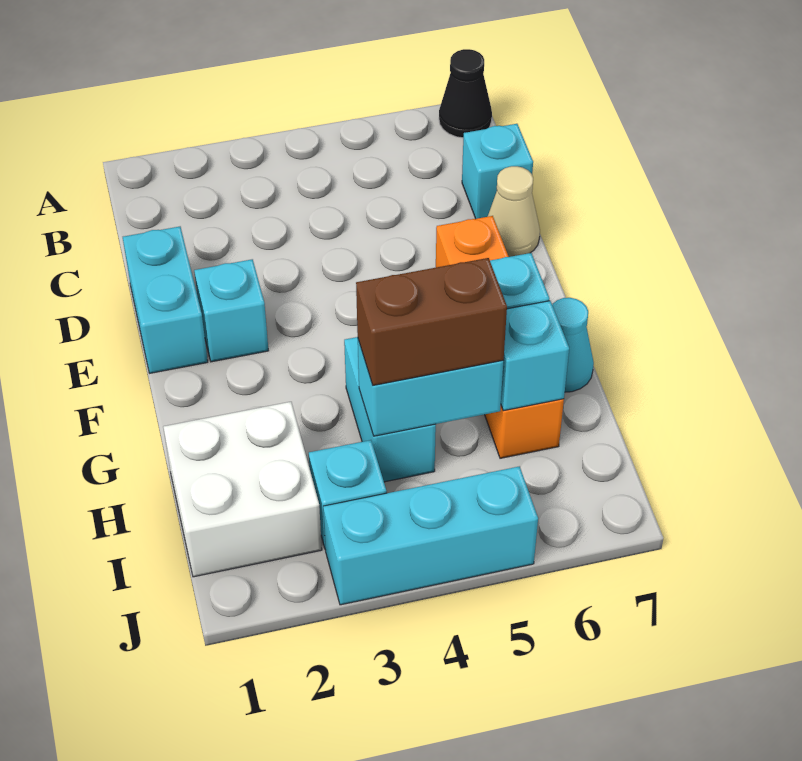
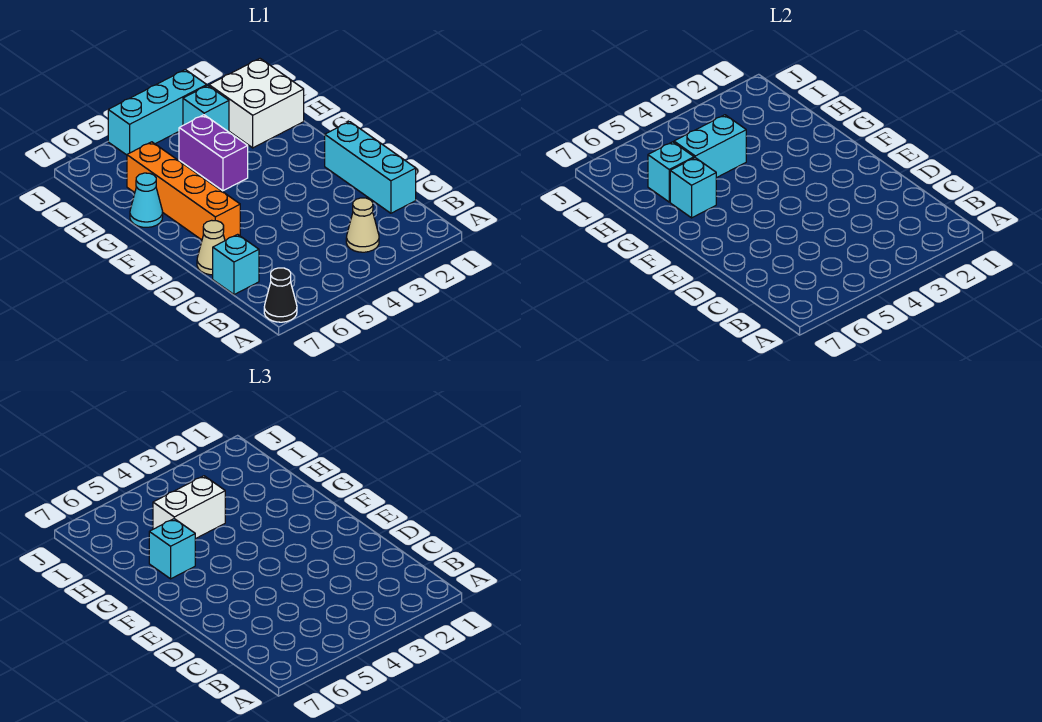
none -> tan cone B3 level 1
cyan brick D1:E1 level 1 -> cyan brick C1:E1 level 1
cyan brick E2 level 1 -> cyan brick G6 level 3
cyan brick G4:H4 level 1 -> purple brick G4:H4 level 1
brown brick H4:H5 level 3 -> white brick H4:H5 level 3

